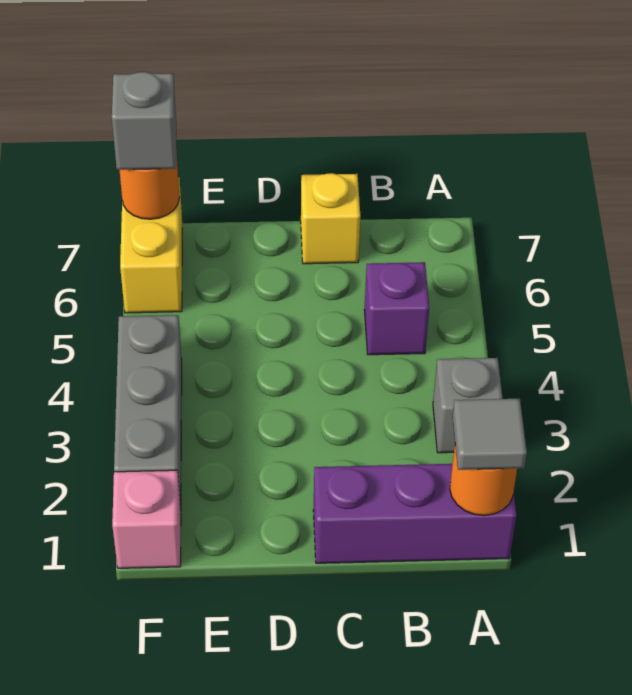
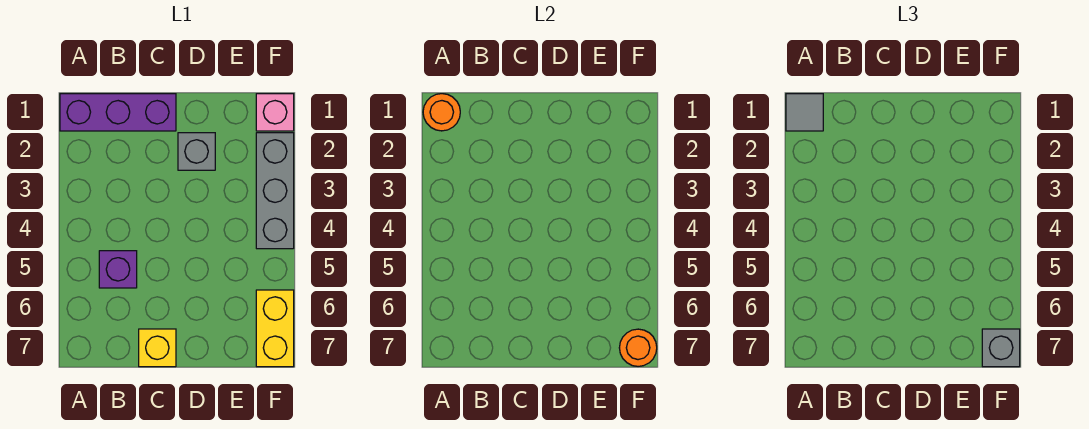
grey brick A3 level 1 -> grey brick D2 level 1

